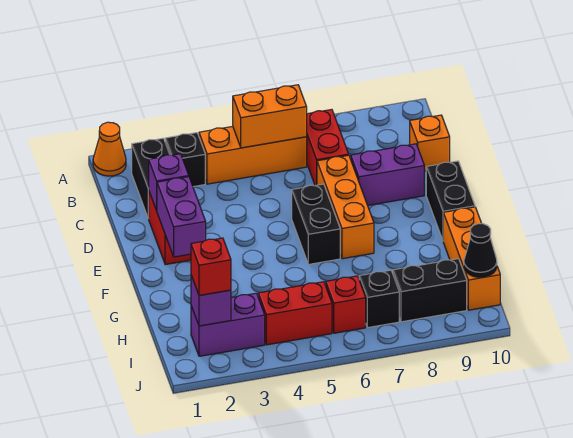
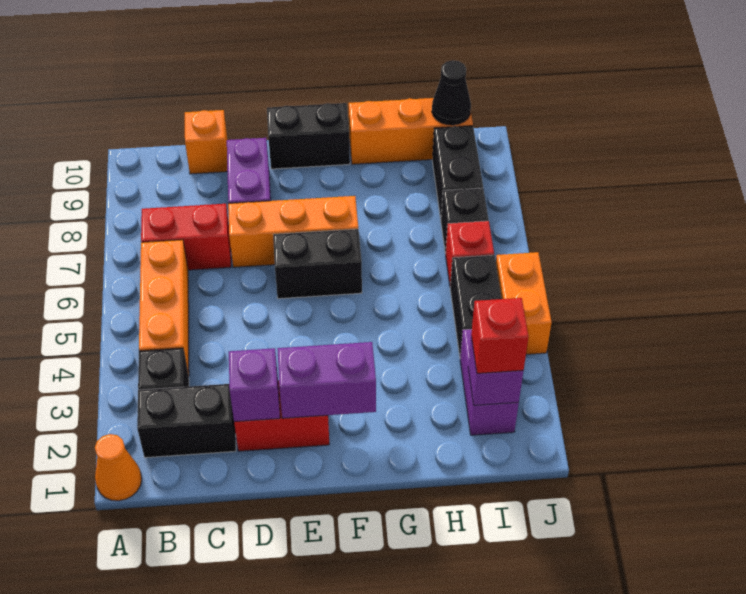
orange brick B5:B6 level 2 -> orange brick J4:J5 level 1
red brick I4:I5 level 1 -> black brick I4:I5 level 1

